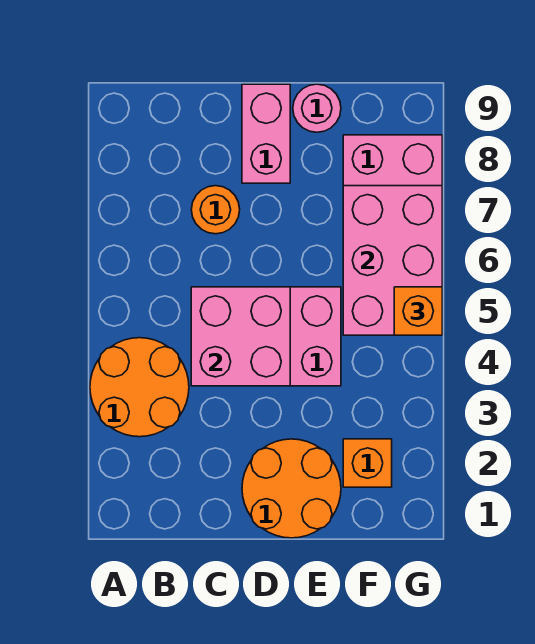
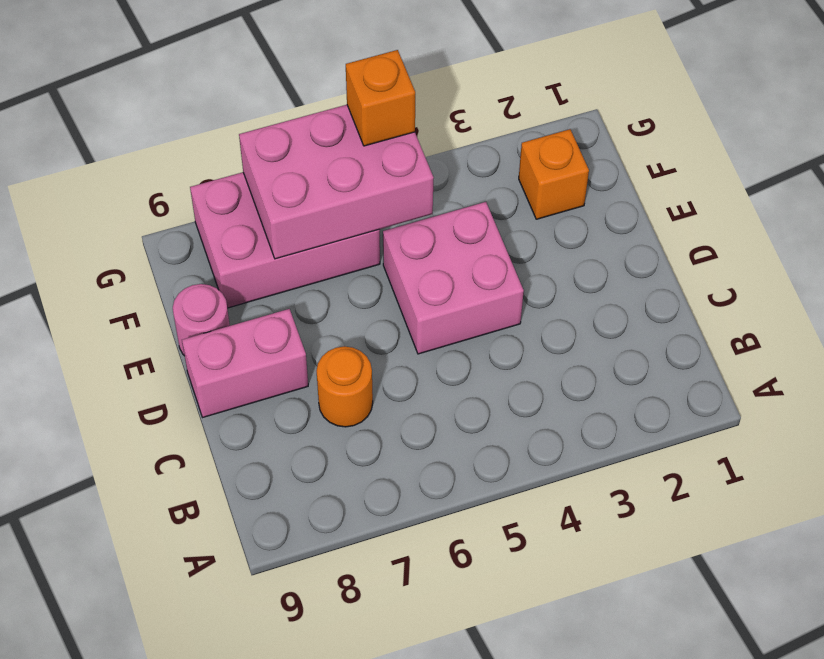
orange round brick A3:B4 level 1 -> none
pink brick C4:D5 level 2 -> none
orange round brick D1:E2 level 1 -> none

